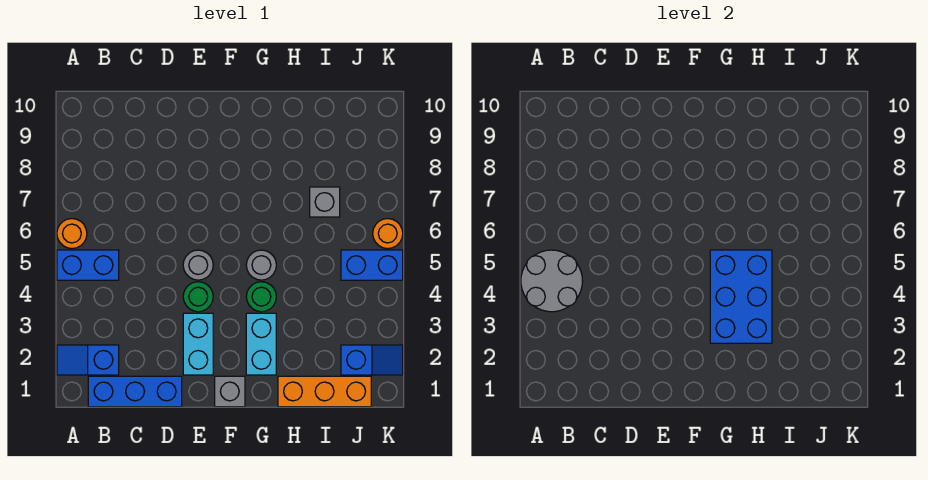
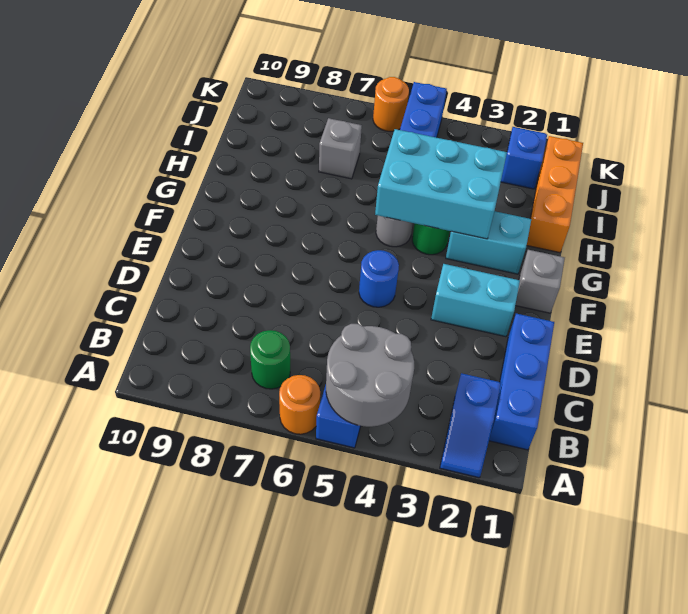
green round brick E4 level 1 -> green round brick B7 level 1
grey round brick E5 level 1 -> blue round brick E5 level 1
blue brick G3:H5 level 2 -> cyan brick G3:H5 level 2

